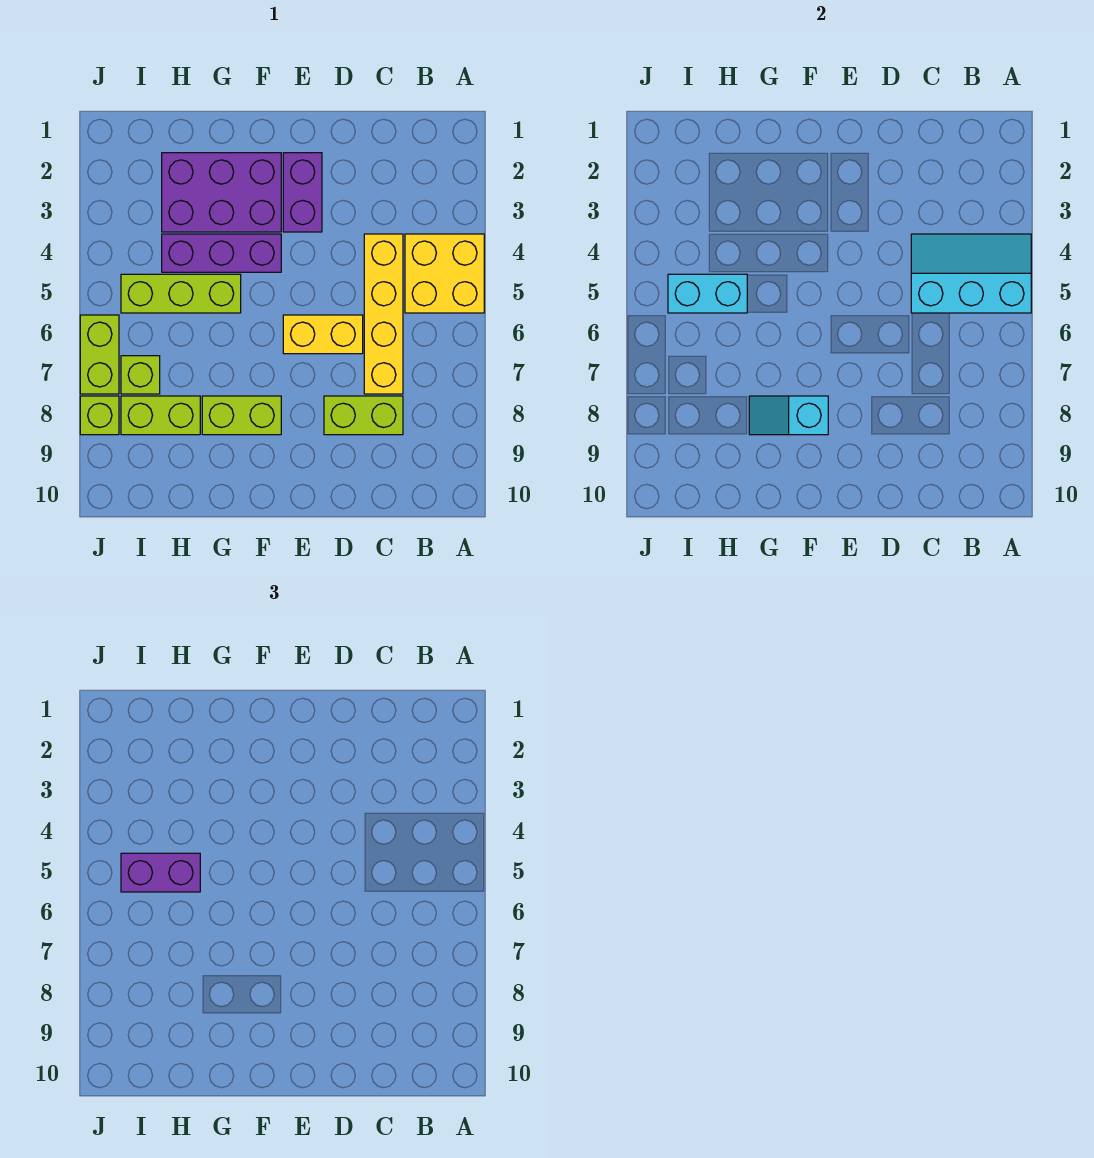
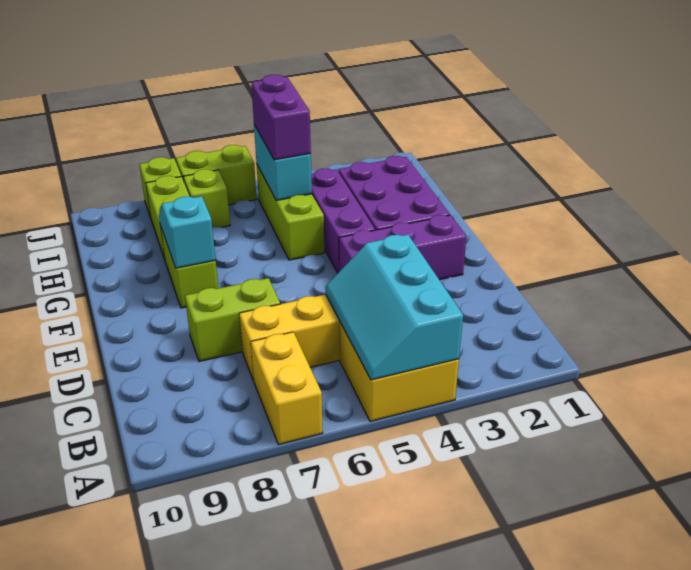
cyan slope A4:C5 level 2 top 5 -> cyan slope A4:C5 level 2 top 4
lime brick C8:D8 level 1 -> lime brick D7:D8 level 1
yellow brick D6:E6 level 1 -> yellow brick A7:B7 level 1
purple brick E2:E3 level 1 -> purple brick E2:E4 level 1

